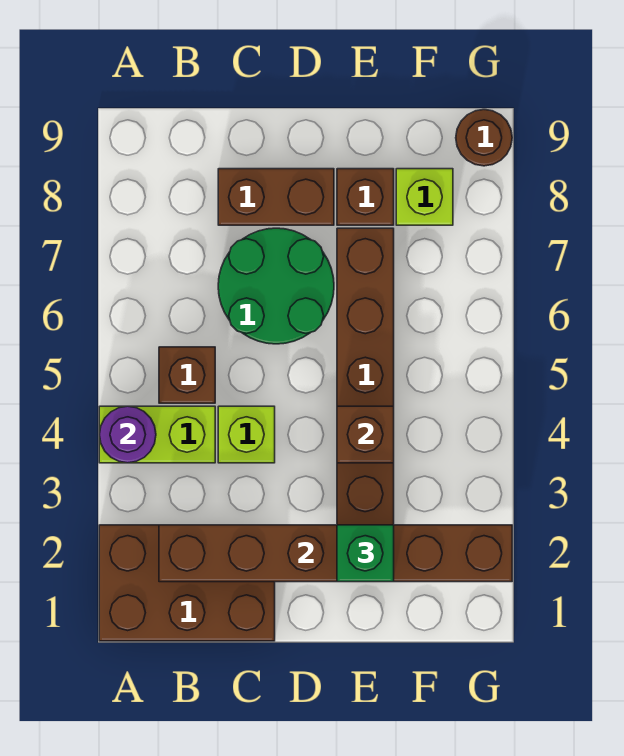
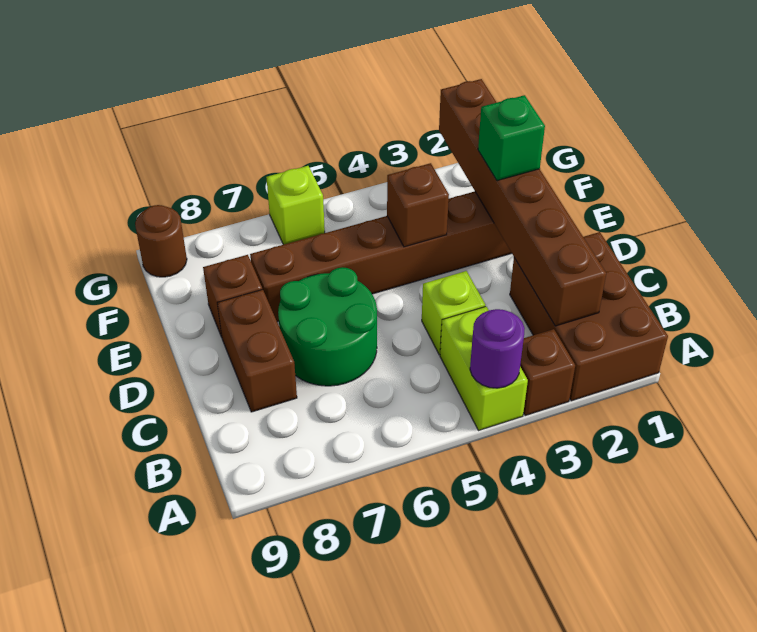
brown brick B5 level 1 -> brown brick A3 level 1
lime brick F8 level 1 -> lime brick G6 level 1

